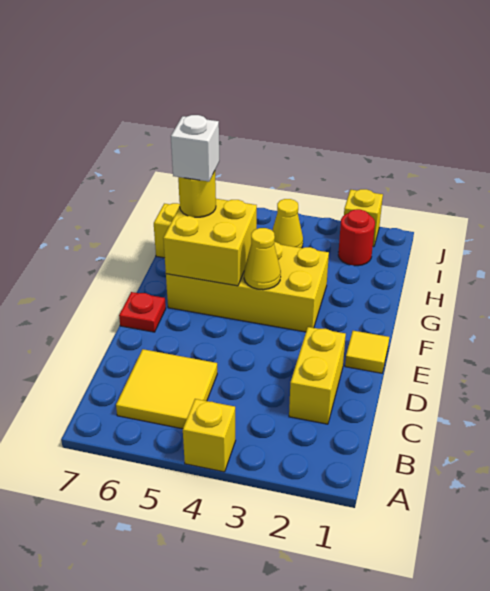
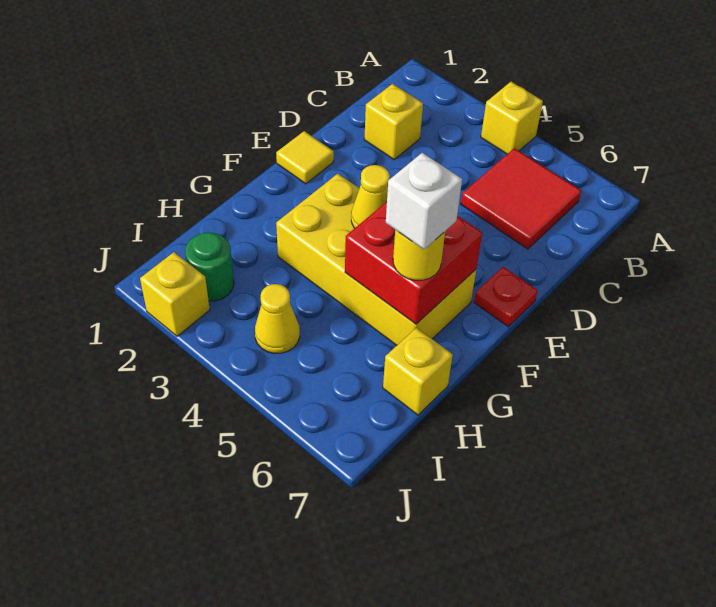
yellow tile B5:C6 level 1 -> red tile B5:C6 level 1
yellow brick C2:D2 level 1 -> yellow brick C2 level 1
yellow brick F5:G6 level 2 -> red brick F5:G6 level 2
red round brick I2 level 1 -> green round brick I2 level 1

